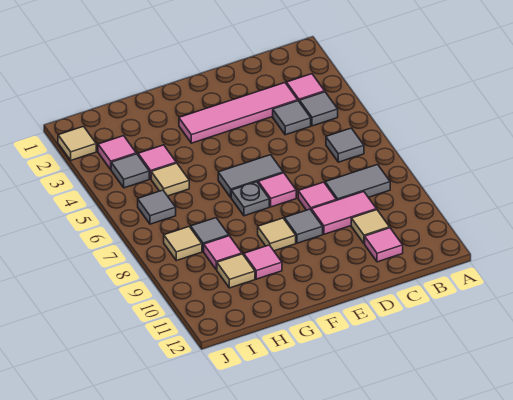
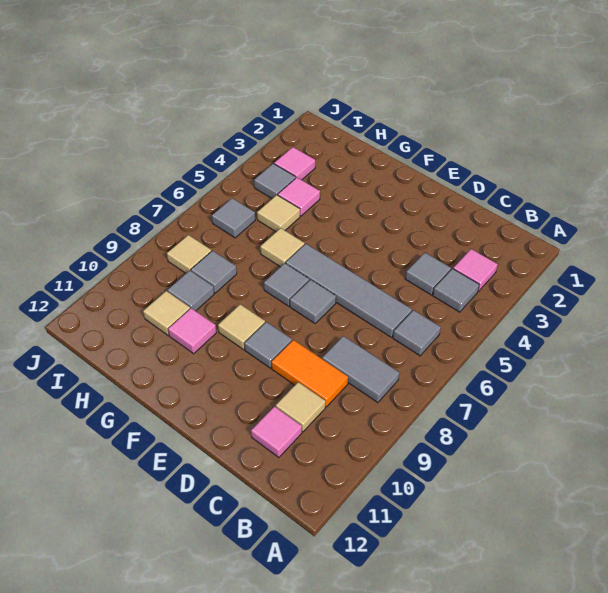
pink tile C3:F3 level 1 -> none
pink tile C9:D9 level 1 -> orange tile C9:D9 level 1
pink tile D8 level 1 -> none
grey tile E6:F6 level 1 -> grey tile C6:F6 level 1
pink tile E7 level 1 -> grey tile E7 level 1
grey plate F7 level 1 -> grey tile F7 level 1
pink tile H9 level 1 -> grey tile H9 level 1
tan tile J2 level 1 -> tan tile G6 level 1

